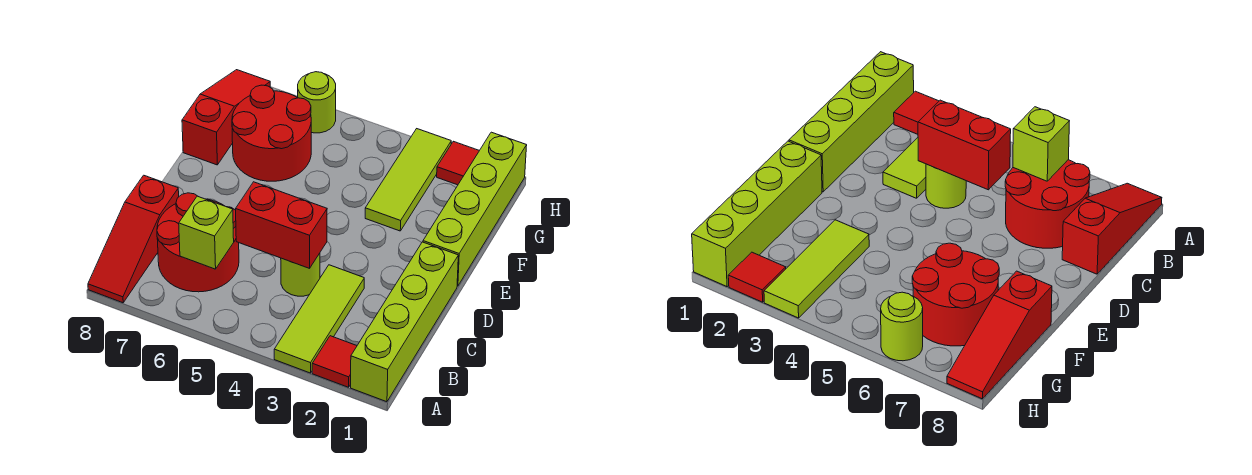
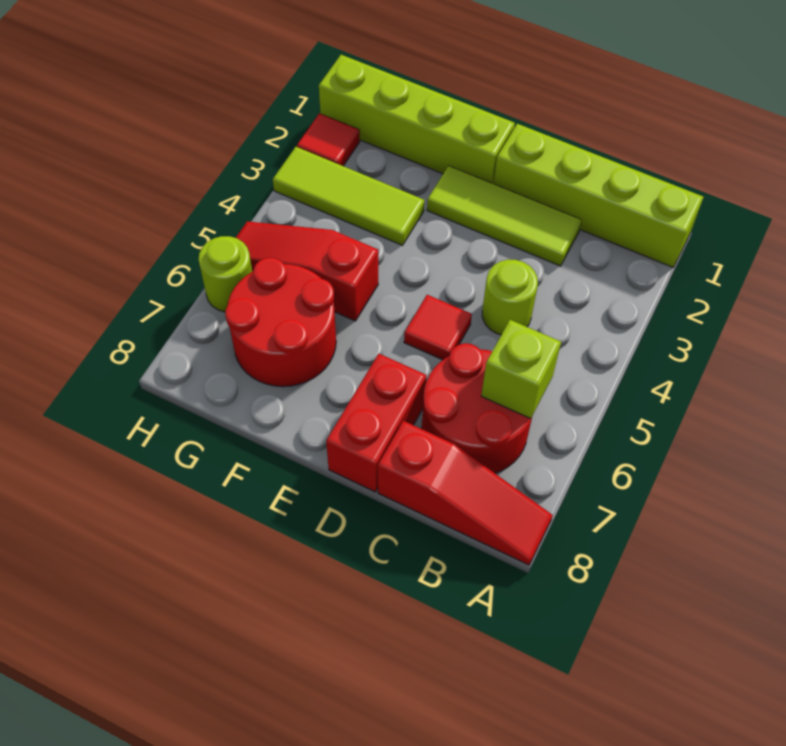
red tile A2 level 1 -> red tile D5 level 1
lime tile A3:C3 level 1 -> lime tile C2:E2 level 1
red brick C4:C5 level 2 -> red brick D7:D8 level 1
red slope F8:H8 level 1 top F -> red slope F5:H5 level 1 top F

